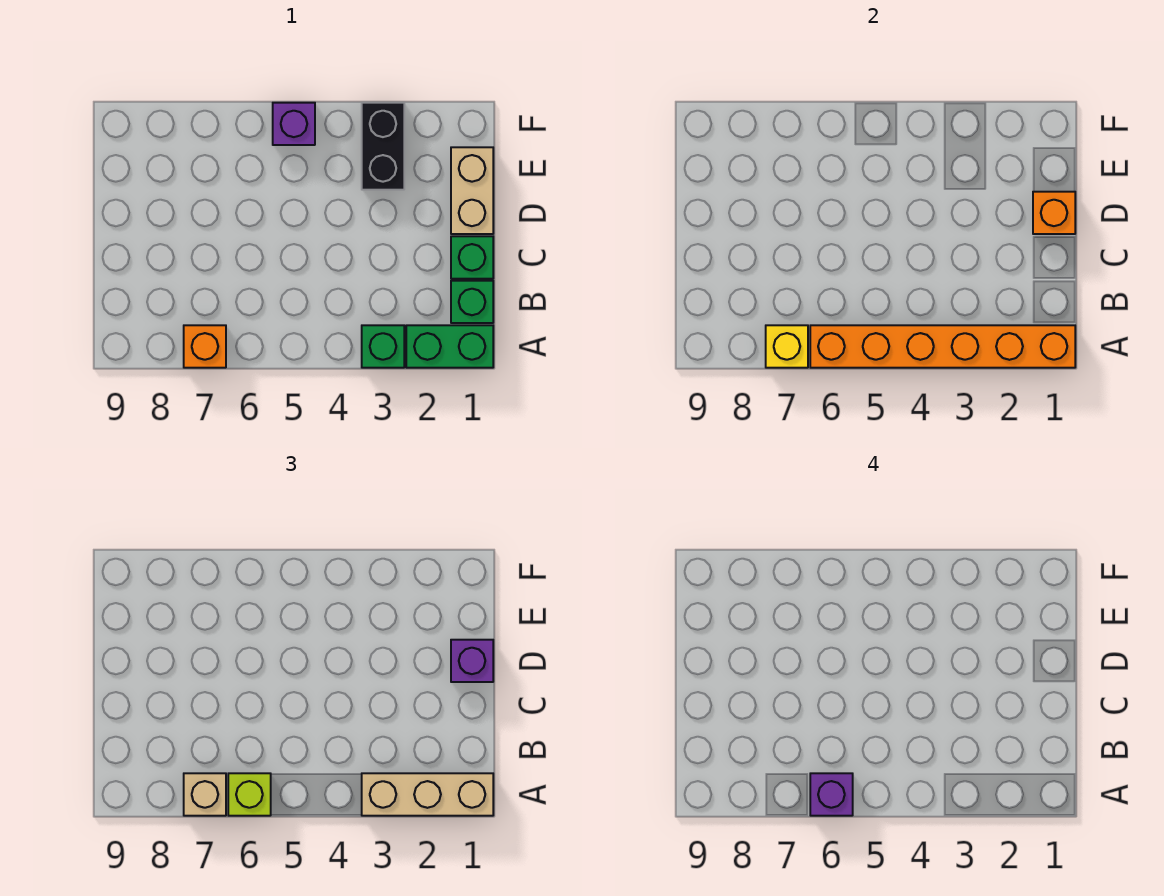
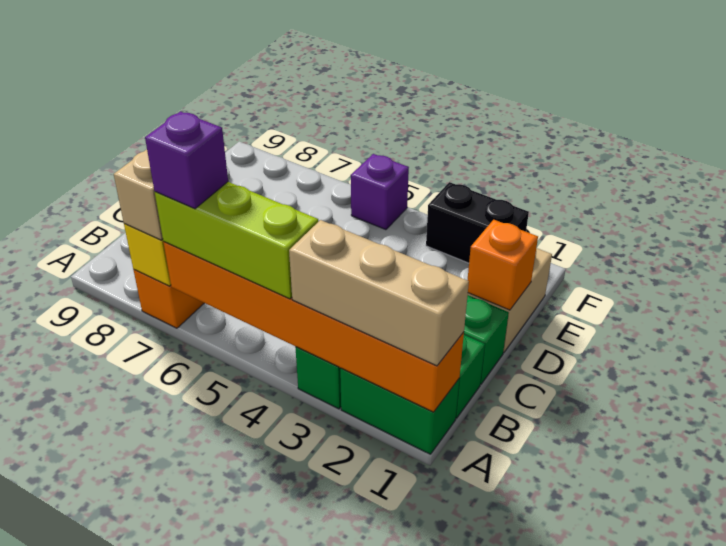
lime brick A6 level 3 -> lime brick A4:A6 level 3
purple brick D1 level 3 -> none
black brick E3:F3 level 1 -> black brick F2:F3 level 1

